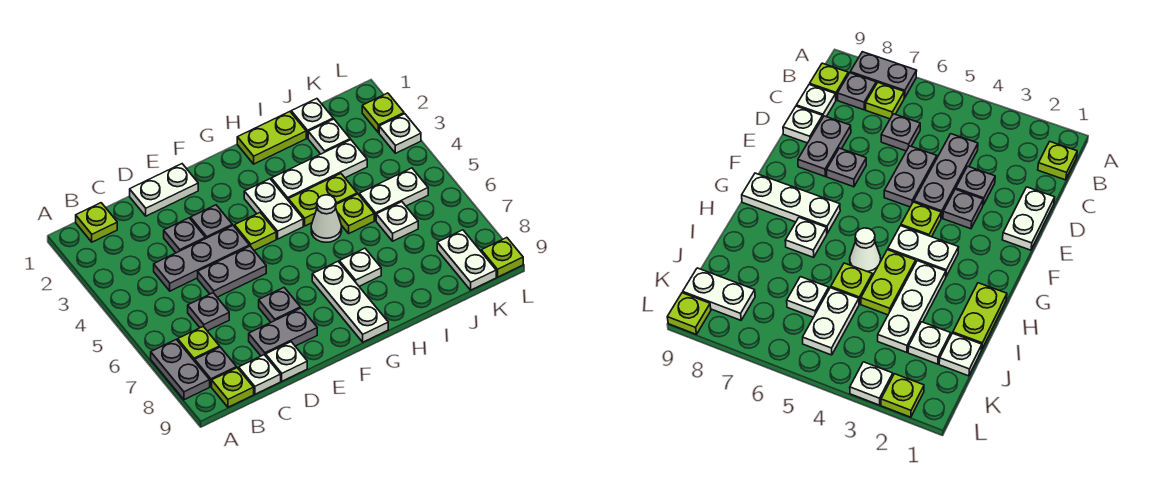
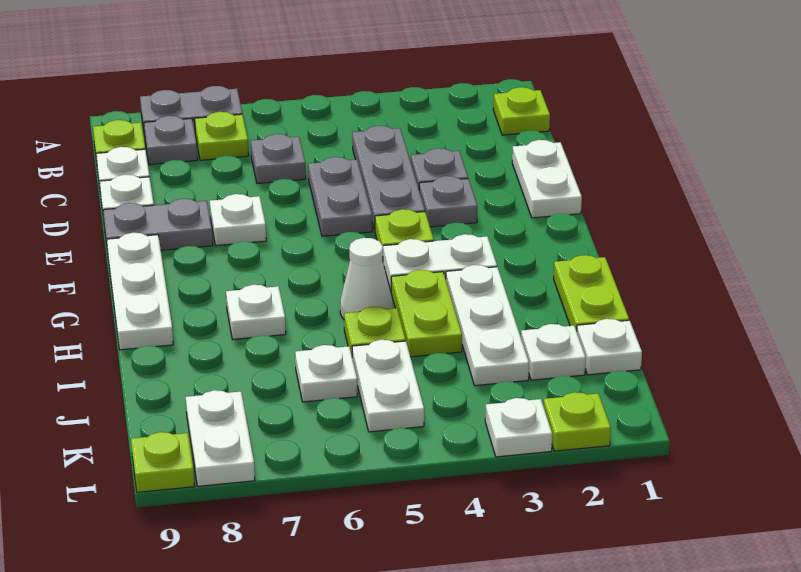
grey plate D8:E8 level 1 -> grey plate E8:E9 level 1
grey plate E7 level 1 -> white plate E7 level 1
white plate G7:G9 level 1 -> white plate F9:H9 level 1
white plate K8:K9 level 1 -> white plate K8:L8 level 1

